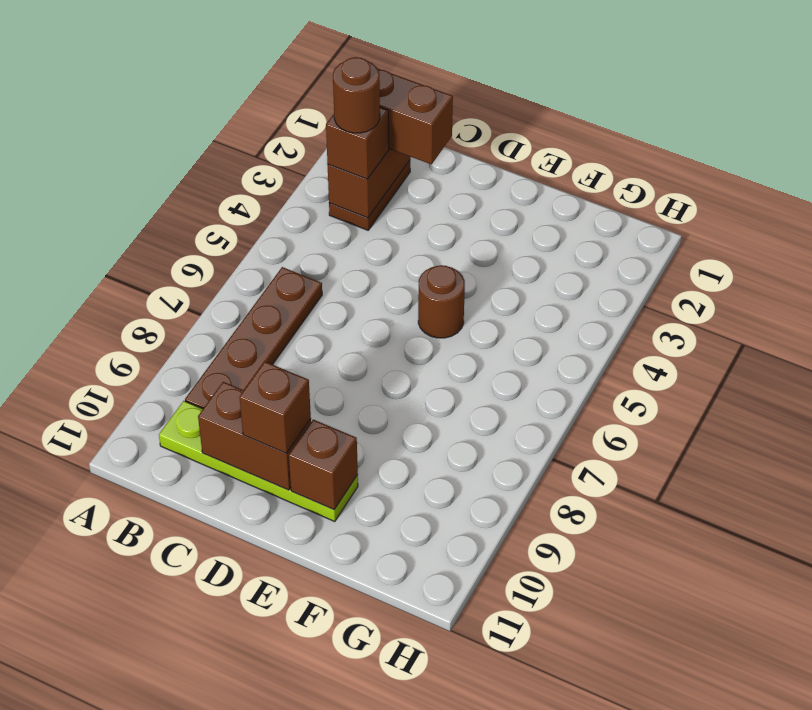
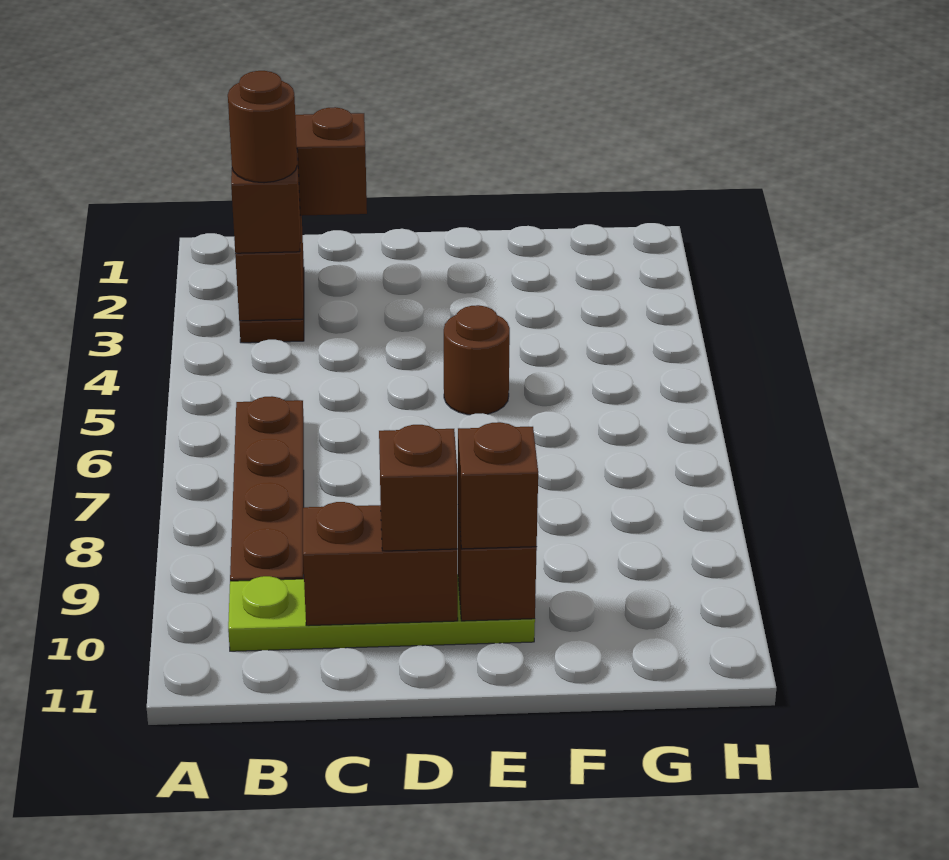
none -> brown brick E10 level 3

